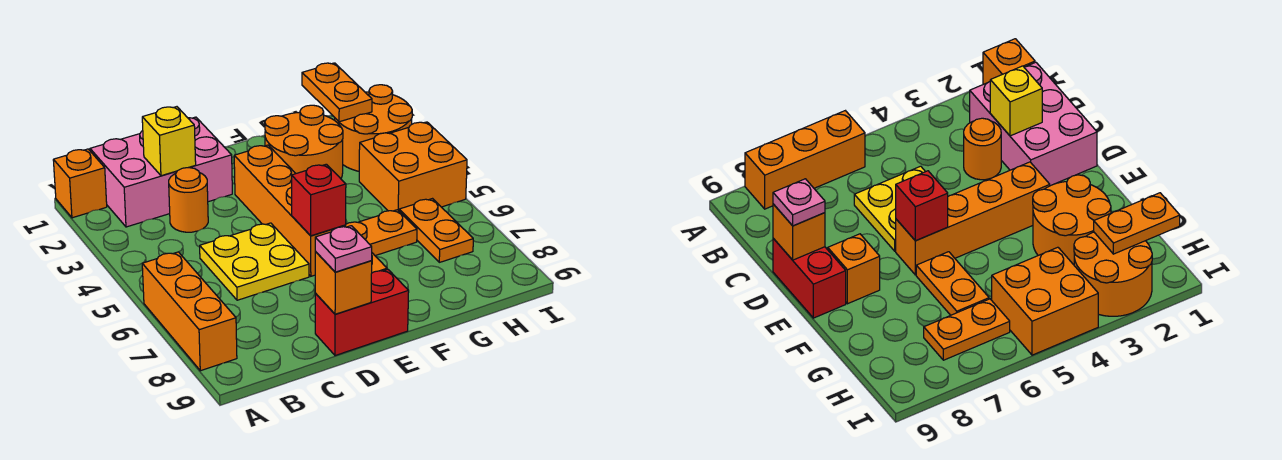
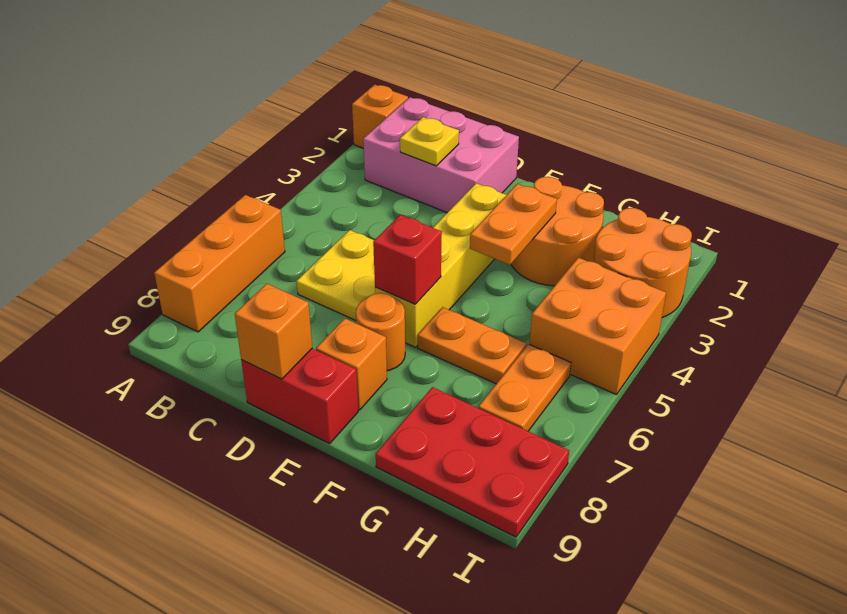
yellow brick C2 level 2 -> yellow plate C2 level 2
orange round brick C3 level 1 -> orange round brick E7 level 1
pink plate D9 level 3 -> none
orange brick E3:E6 level 1 -> yellow brick E3:E6 level 1
none -> red plate G8:I9 level 1
orange plate H1:H2 level 2 -> orange plate F3:F4 level 2

